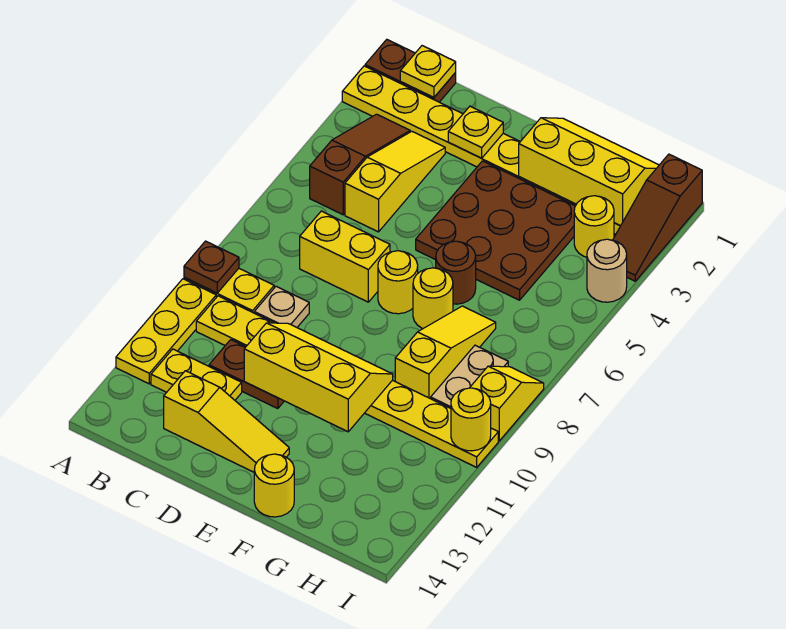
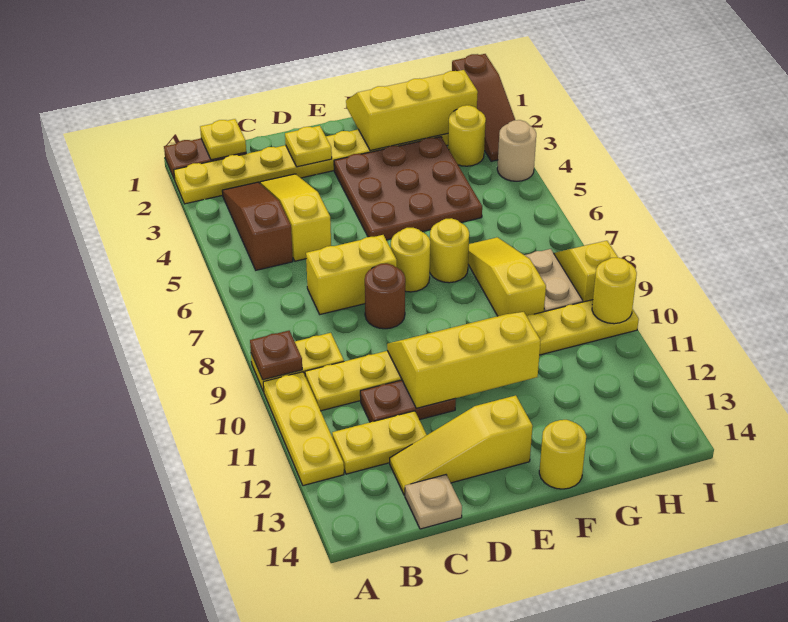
tan plate C9 level 1 -> tan plate C14 level 1
yellow slope C13:E13 level 1 top C -> yellow slope C13:E13 level 1 top E
brown round brick F6 level 1 -> brown round brick D8 level 1

